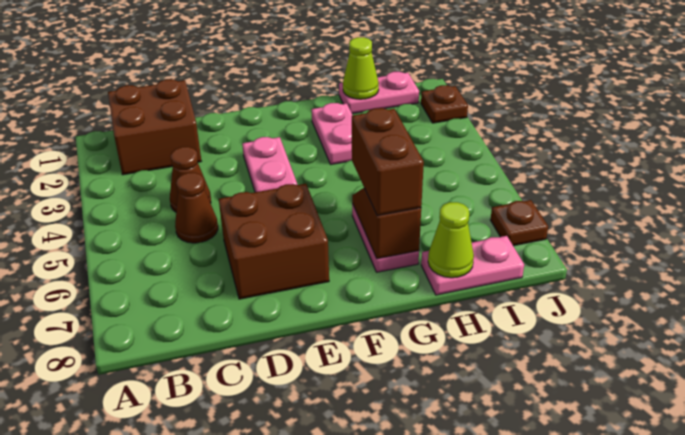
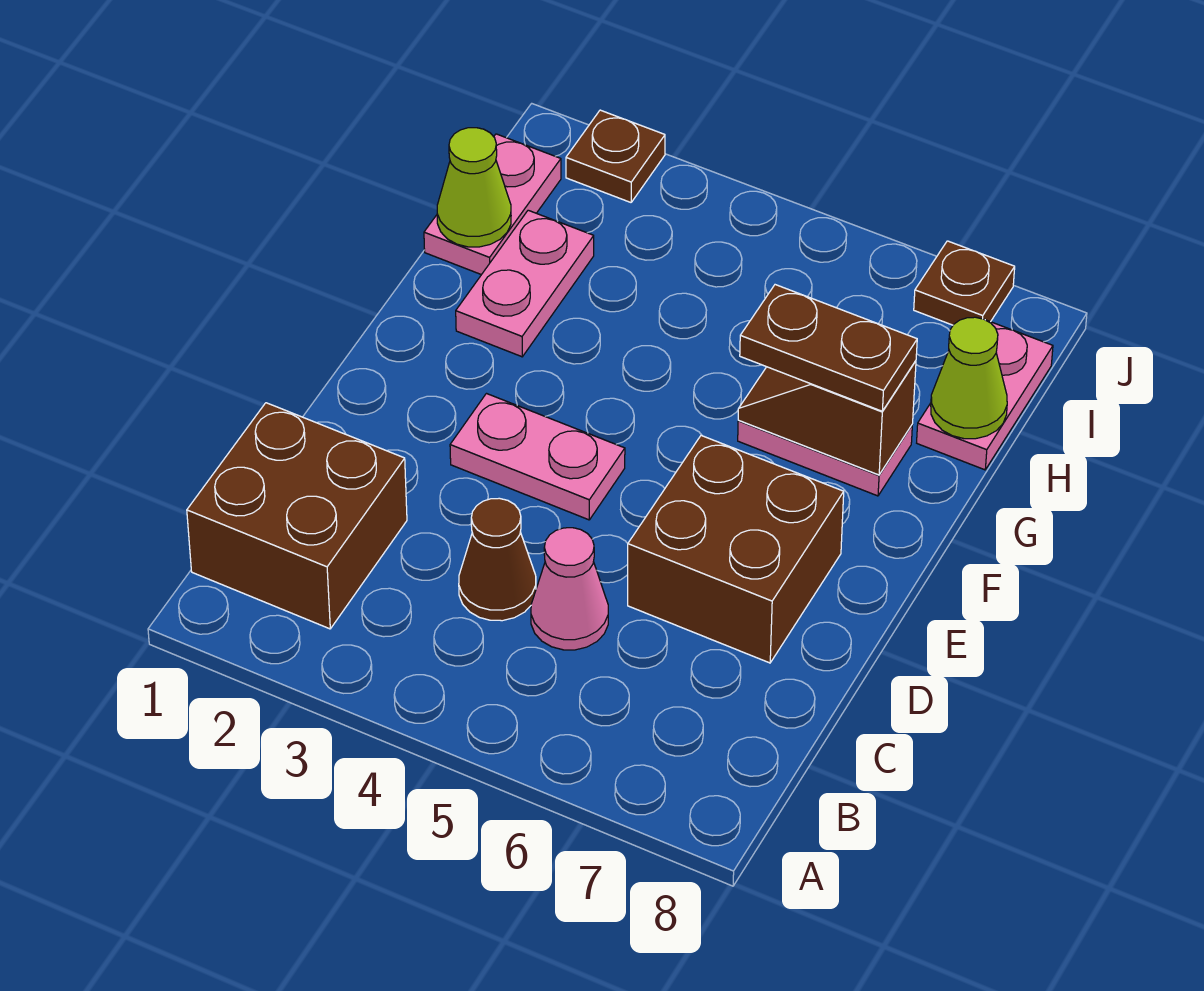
brown cone C5 level 1 -> pink cone C5 level 1
pink plate G2:G3 level 1 -> pink plate G2:H2 level 1
brown brick G6:G7 level 3 -> brown plate G6:G7 level 3

